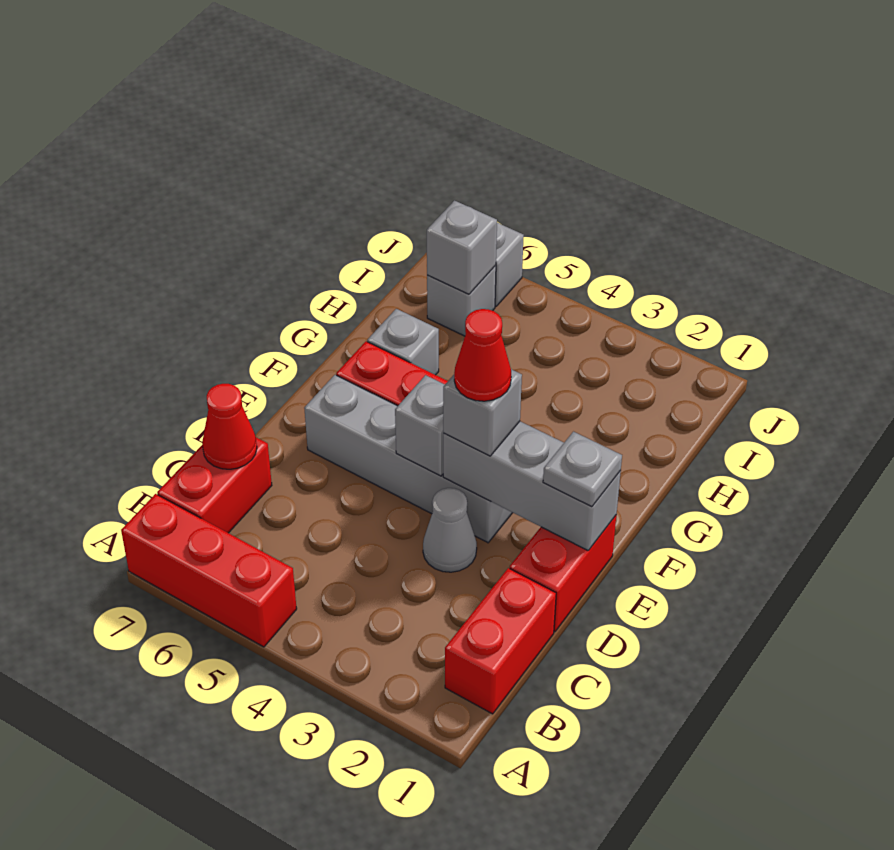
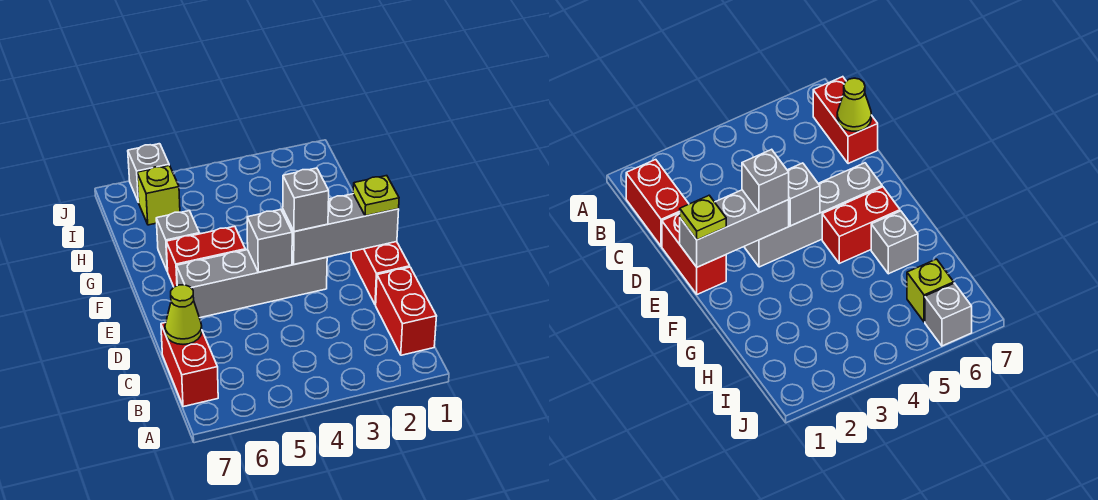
red brick A5:A7 level 1 -> none
red cone C7 level 2 -> lime cone C7 level 2
grey cone D3 level 1 -> none
grey plate E1 level 3 -> lime plate E1 level 3
red cone E3 level 4 -> none
grey brick I6 level 1 -> lime brick I6 level 1
grey brick I6 level 2 -> none

